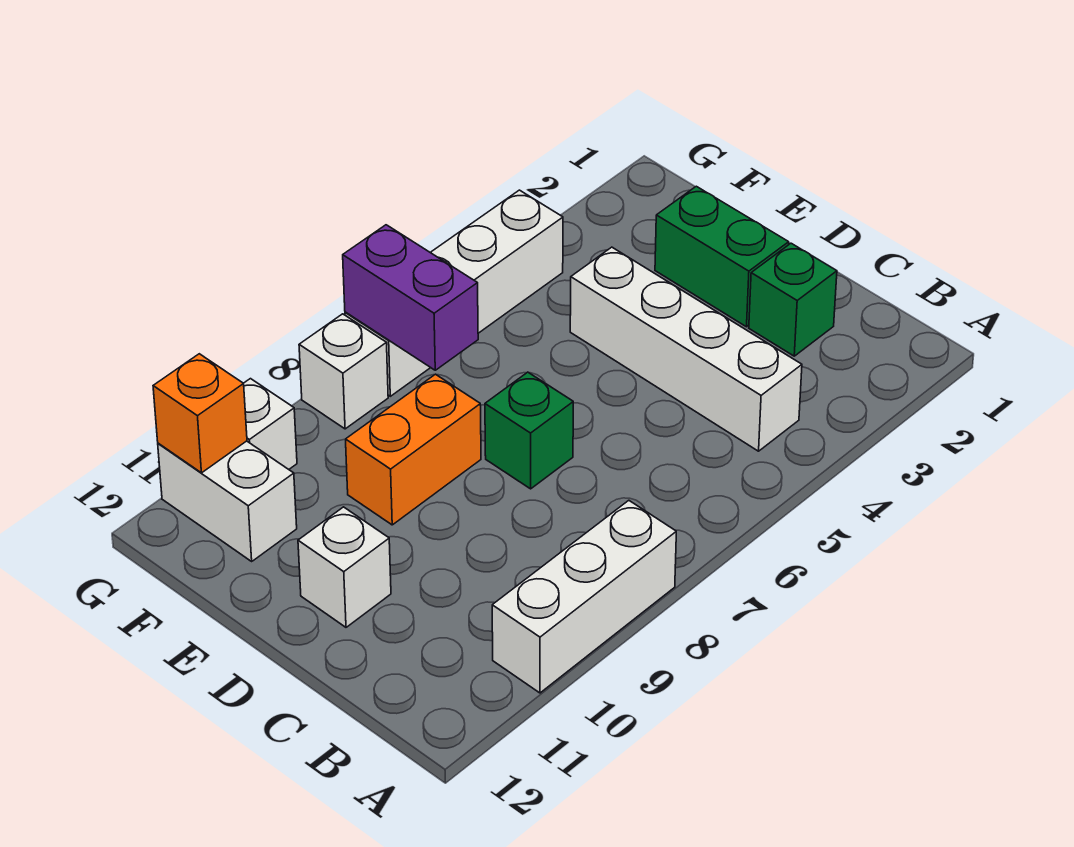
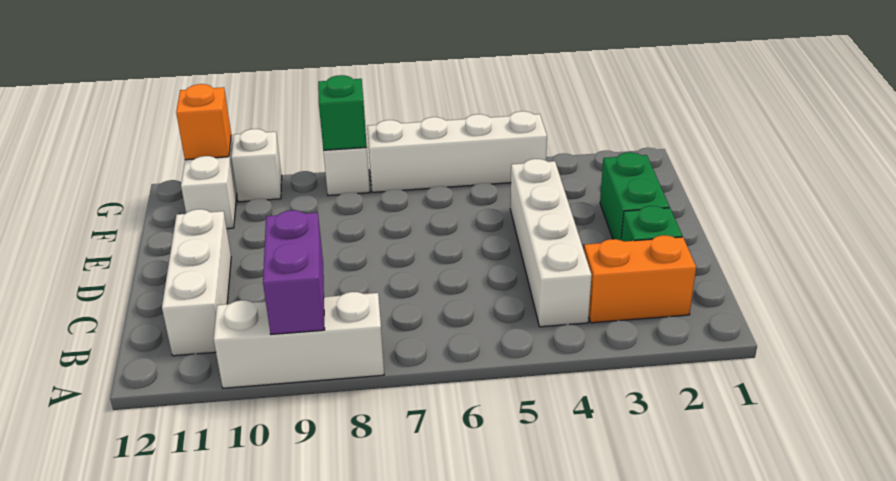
green brick D7 level 1 -> green brick G8 level 2
white brick D11 level 1 -> white brick B11:D11 level 1
orange brick E8:E9 level 1 -> orange brick B2:B3 level 1
purple brick F7:G7 level 2 -> purple brick A9:B9 level 2

